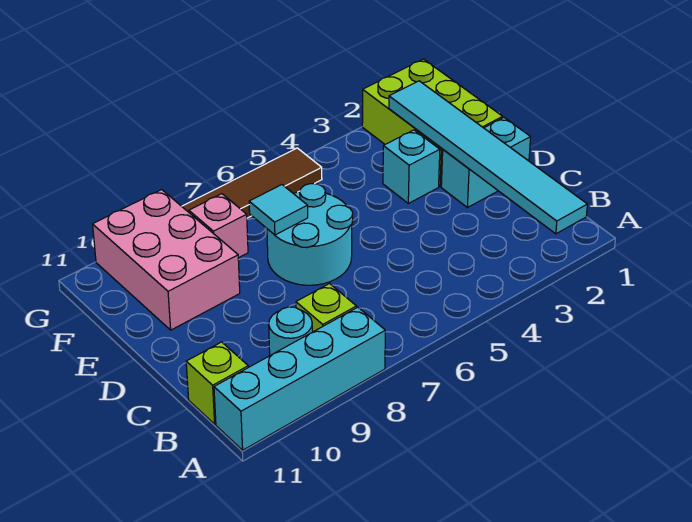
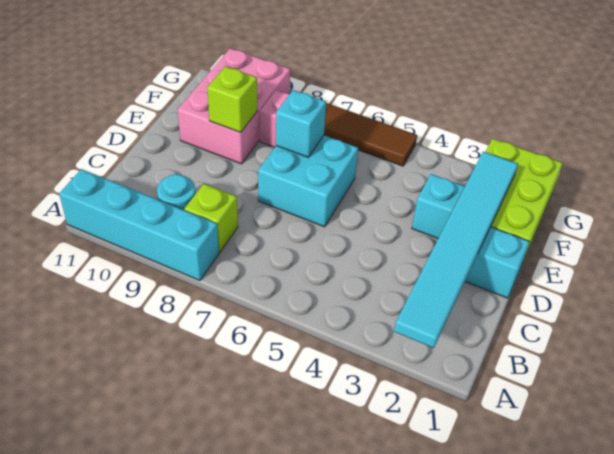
lime brick B11 level 1 -> lime brick E9 level 2
cyan round brick D6:E7 level 1 -> cyan brick D6:E7 level 1
cyan tile E7 level 2 -> cyan brick E7 level 2

